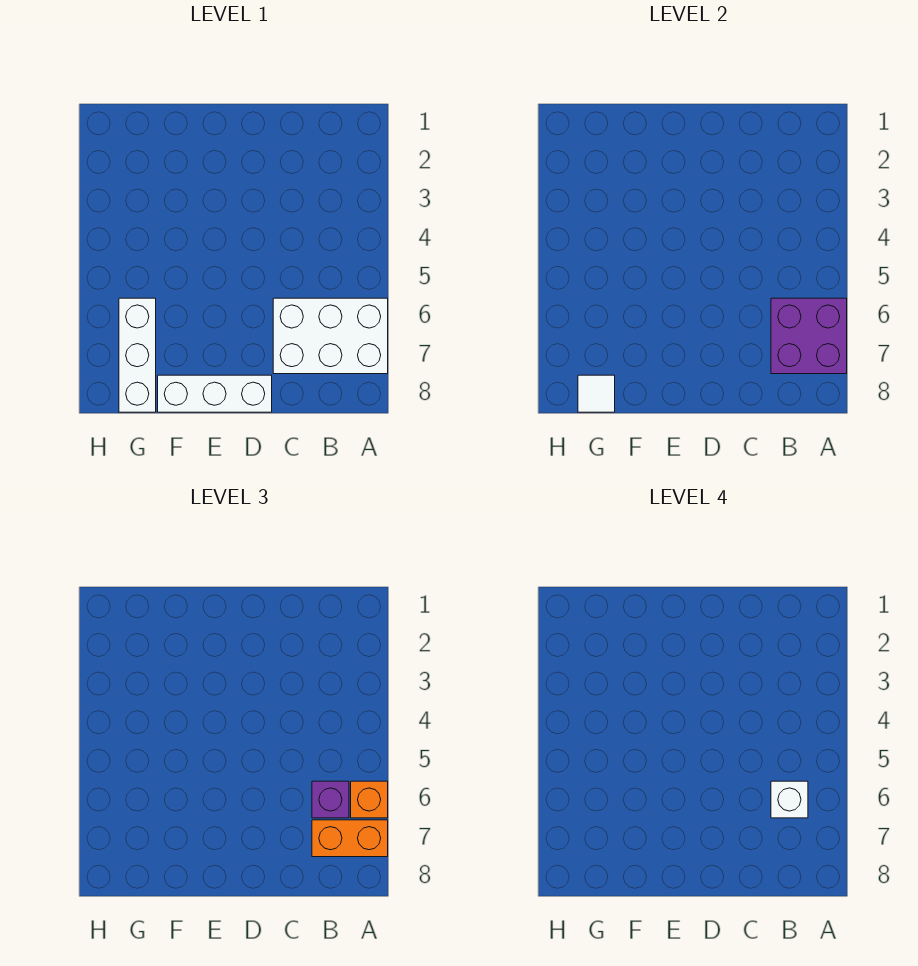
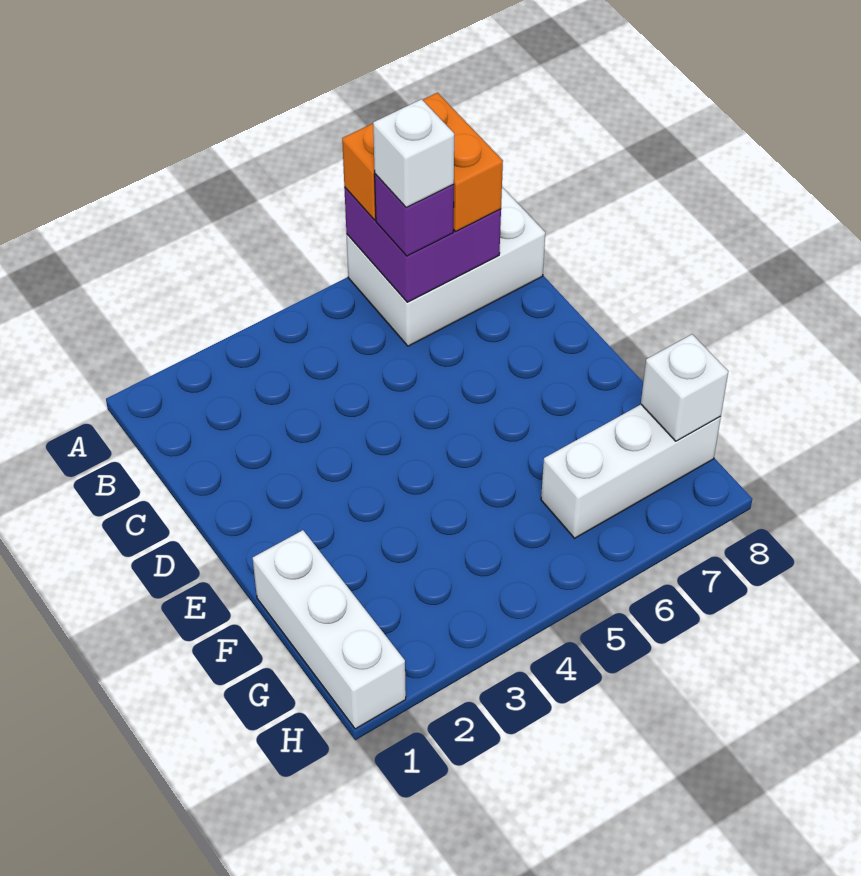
white brick A6:C7 level 1 -> white brick A6:B8 level 1
white brick D8:F8 level 1 -> white brick F1:H1 level 1
white tile G8 level 2 -> white brick G8 level 2

